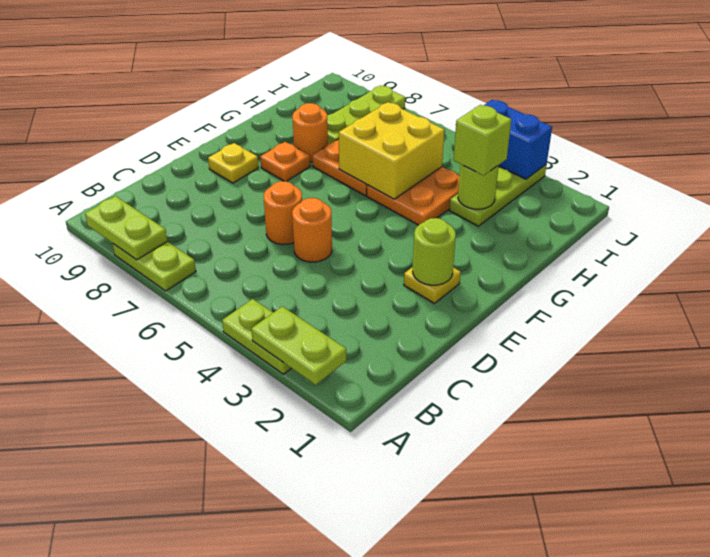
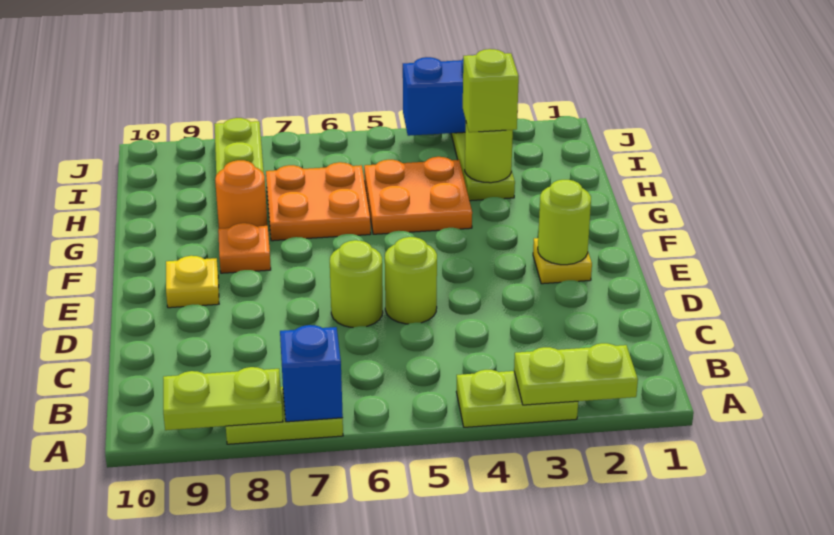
none -> blue brick A7 level 2
orange round brick D5 level 1 -> lime round brick D5 level 1
orange round brick D6 level 1 -> lime round brick D6 level 1
yellow brick G5:H6 level 2 -> none

